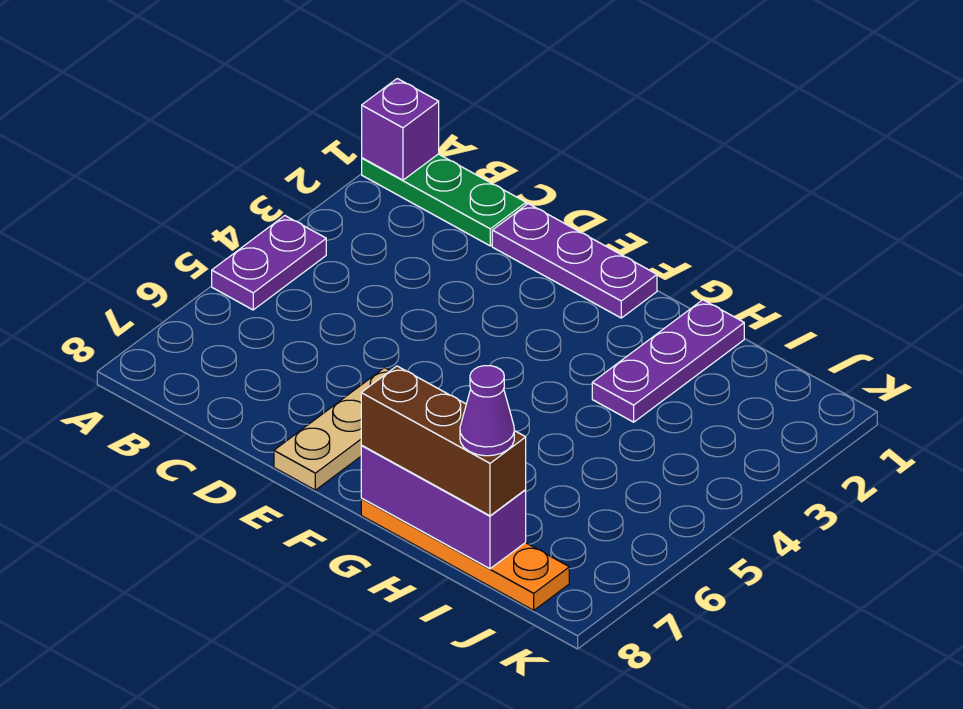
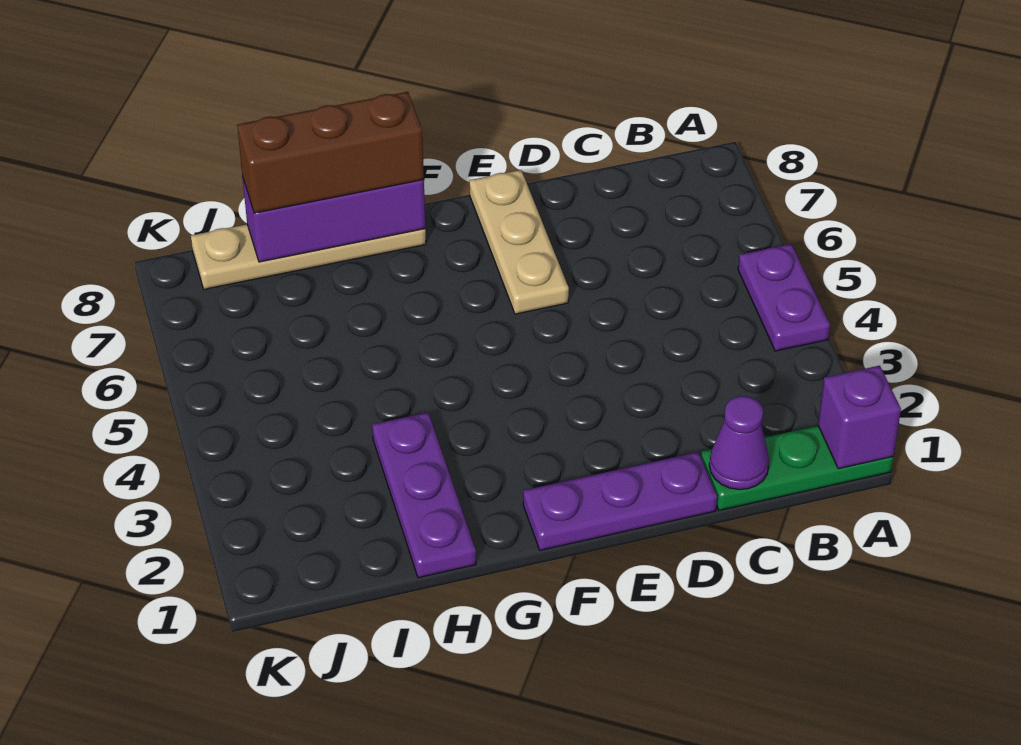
orange plate G8:J8 level 1 -> tan plate G8:J8 level 1
purple cone I8 level 4 -> purple cone C1 level 2

